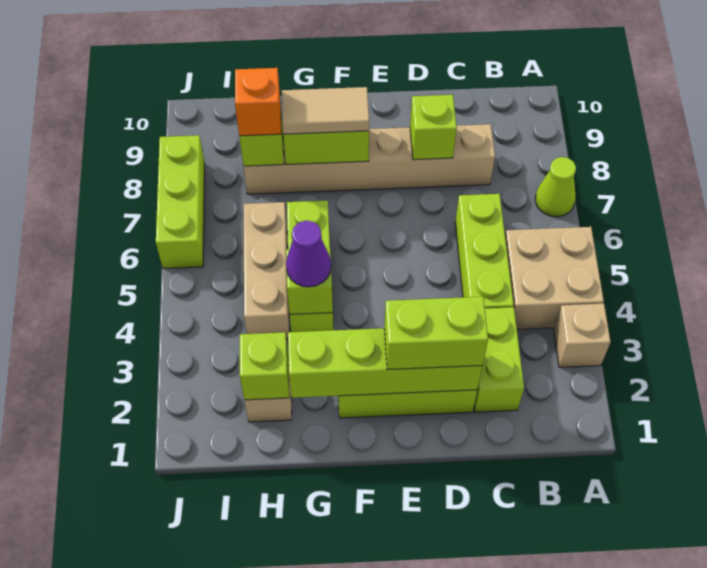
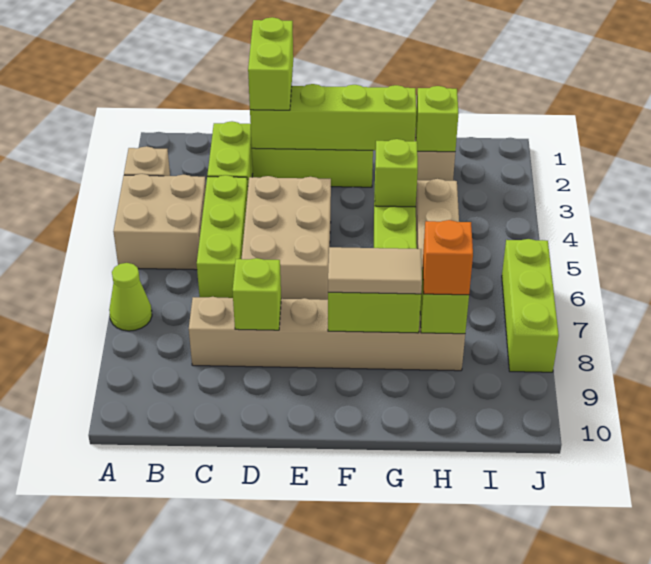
lime brick D2:E2 level 3 -> lime brick D1:D2 level 3
none -> tan brick D4:E6 level 1
purple cone G4 level 3 -> none

